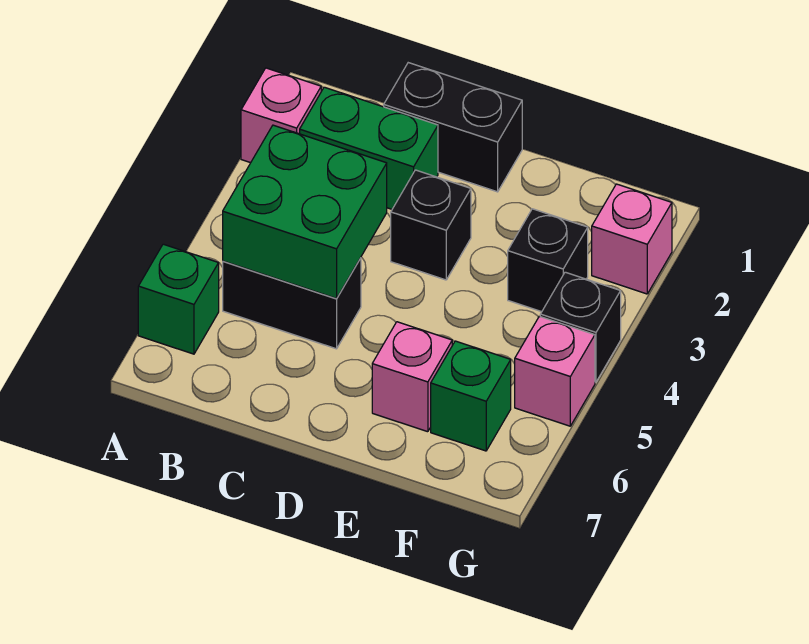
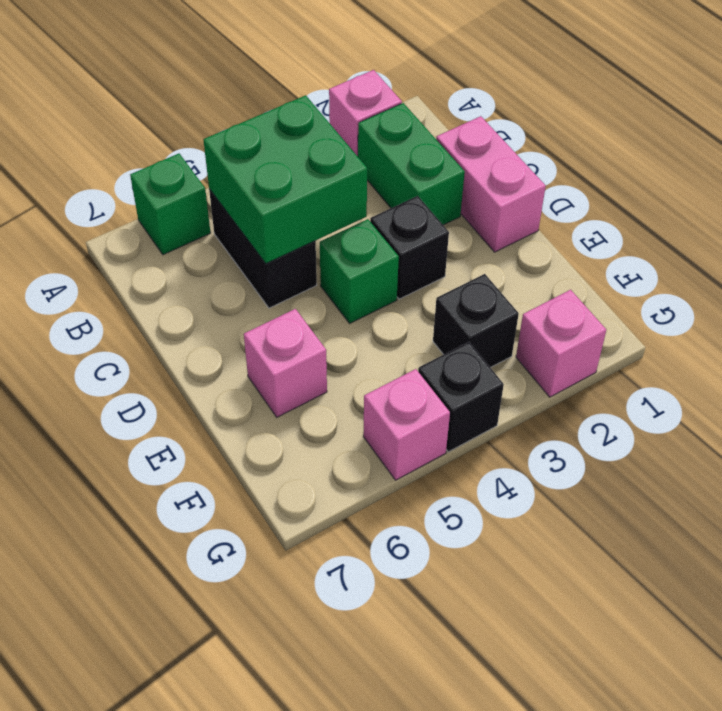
black brick C1:D1 level 1 -> pink brick C1:D1 level 1
green brick F6 level 1 -> green brick D4 level 1

